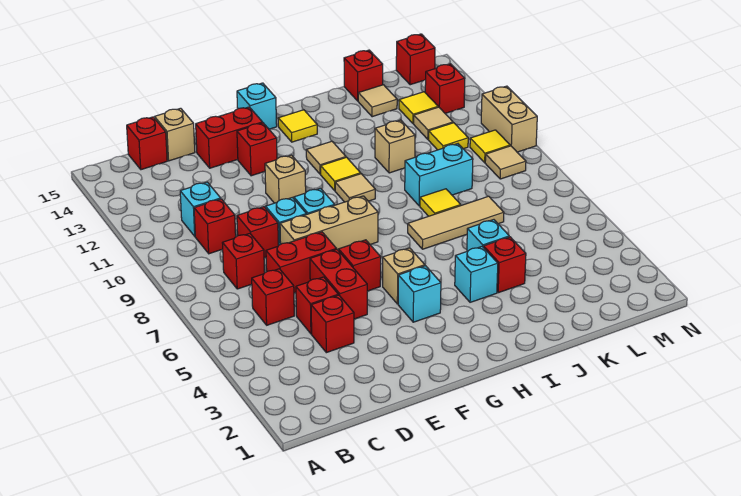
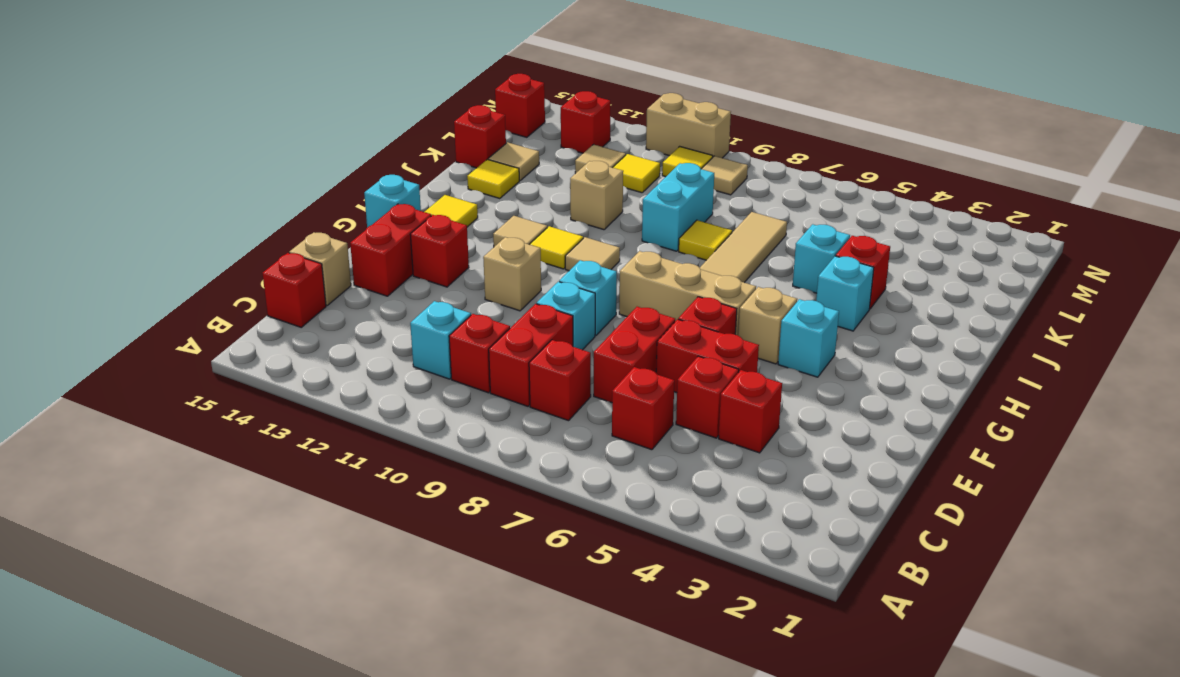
red brick D9 level 1 -> red brick C9:D9 level 1
tan brick E8:G8 level 1 -> tan brick G6:G8 level 1
yellow tile L13 level 1 -> yellow tile J14 level 1

